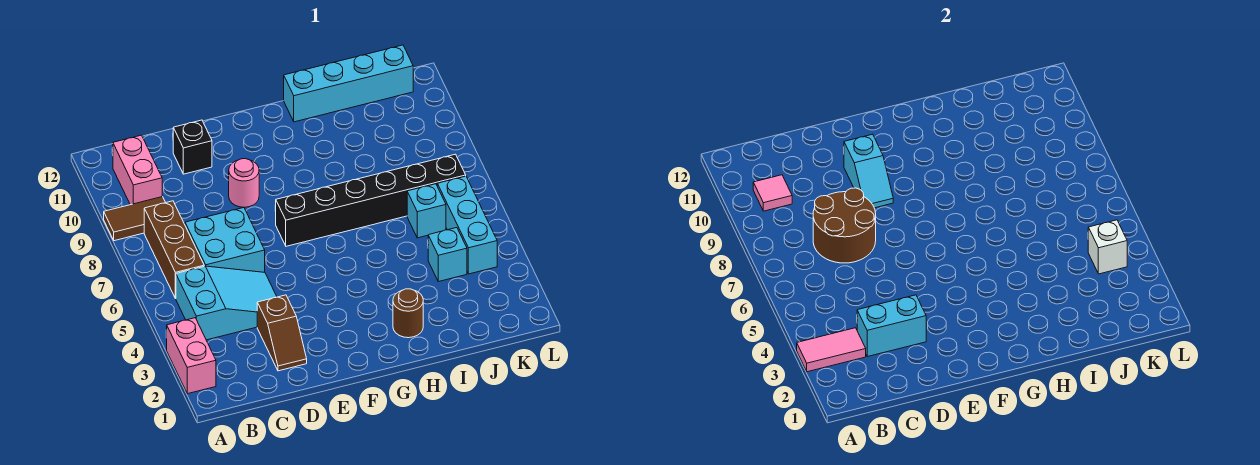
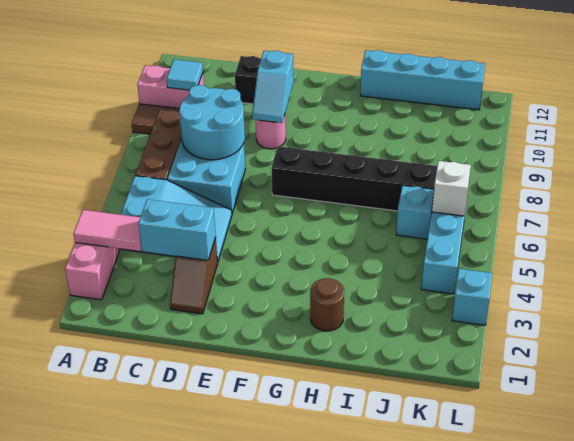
pink brick B10:B11 level 1 -> pink brick A10:B10 level 1
pink tile B10 level 2 -> cyan tile B10 level 2
brown round brick C7:D8 level 2 -> cyan round brick C7:D8 level 2
cyan brick J4 level 1 -> cyan brick L3 level 1
white brick K4 level 2 -> white brick K6 level 2

